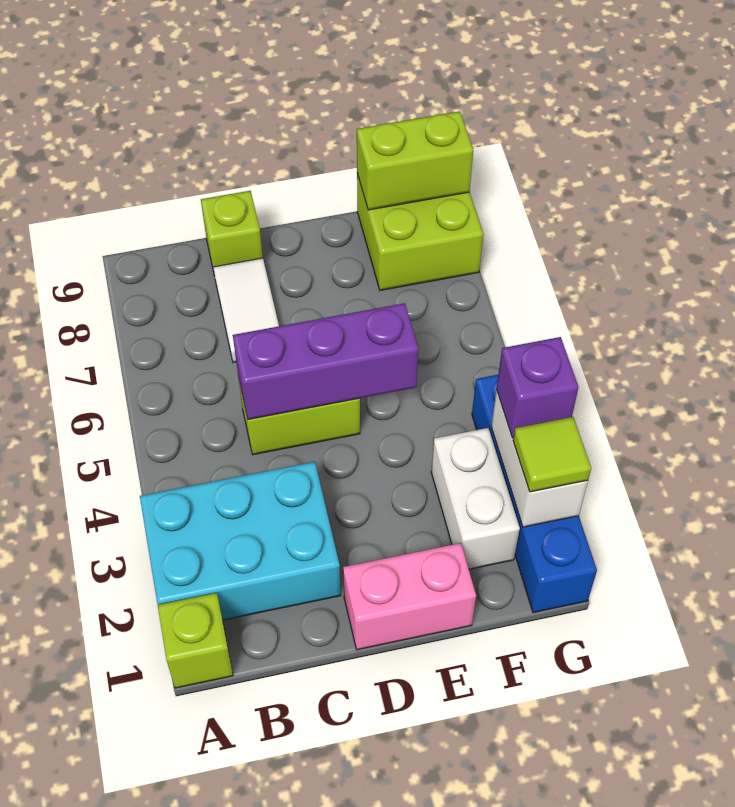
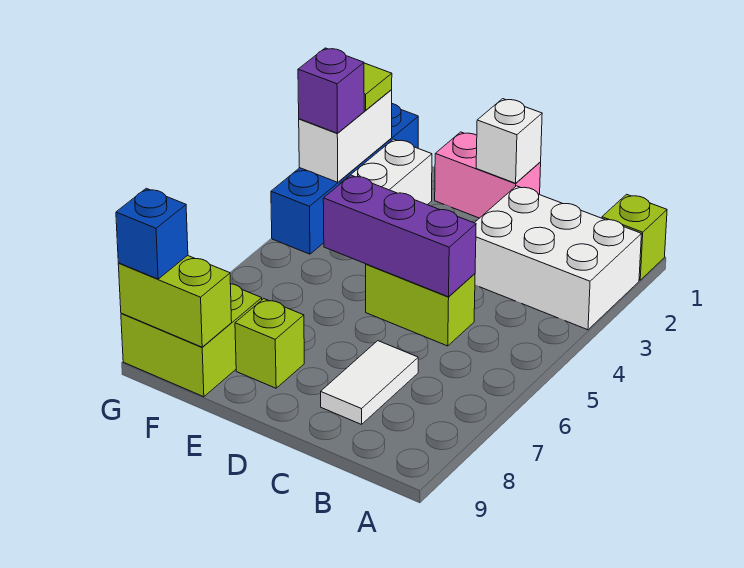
cyan brick A2:C3 level 1 -> white brick A2:C3 level 1
lime brick C9 level 1 -> lime brick E8 level 1
none -> white brick D1 level 2
none -> blue brick G9 level 3

